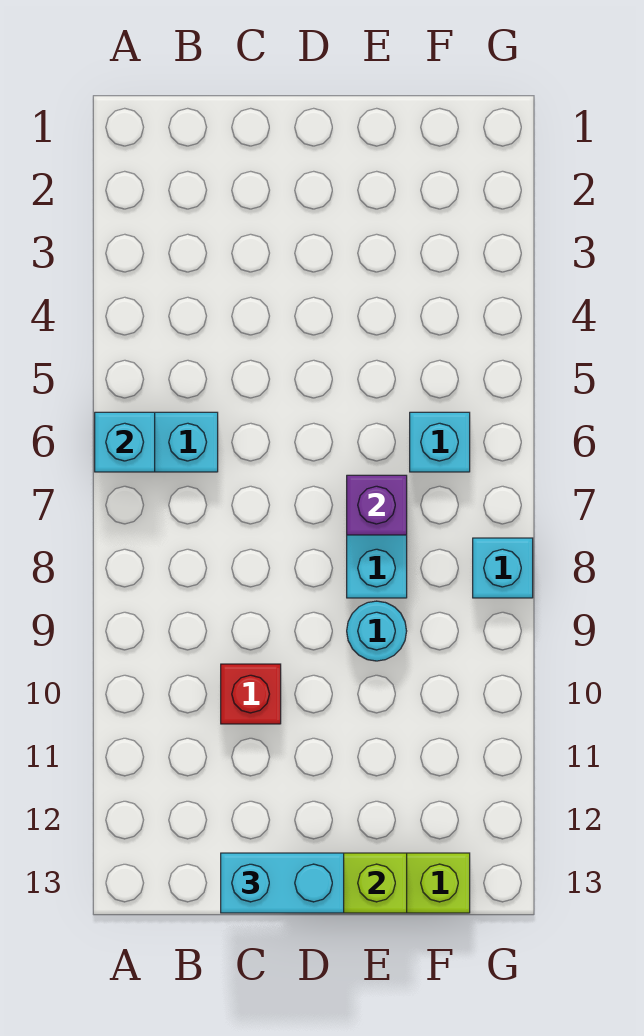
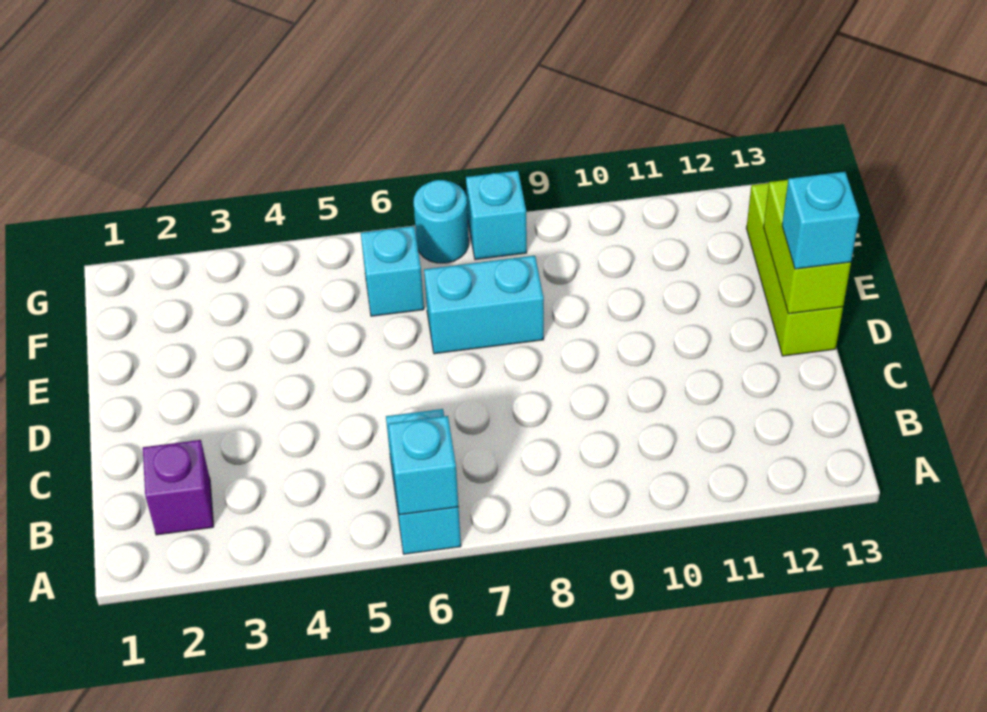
red brick C10 level 1 -> none
cyan brick C13:D13 level 3 -> cyan brick D13 level 3
purple brick E7 level 2 -> purple brick B2 level 1
cyan round brick E9 level 1 -> cyan round brick G7 level 1

